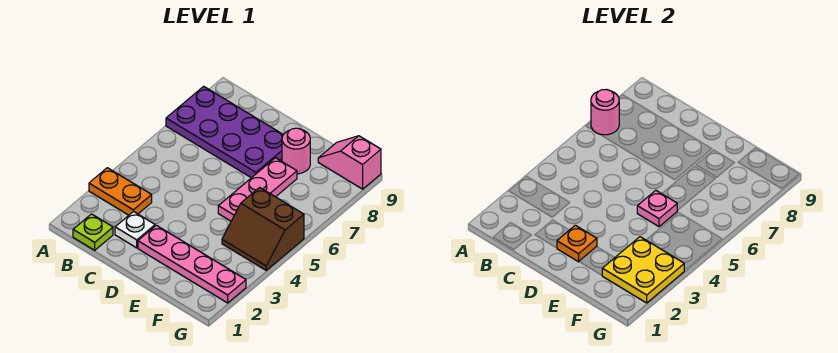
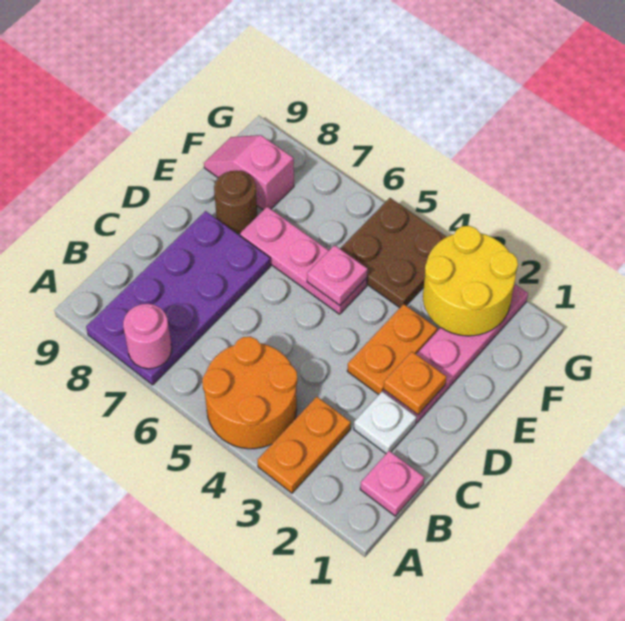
none -> orange round brick A4:B5 level 1
lime plate B1 level 1 -> pink plate B1 level 1
none -> orange plate D3:E3 level 1
pink round brick E8 level 1 -> brown round brick E8 level 1
yellow plate F2:G3 level 2 -> yellow round brick F2:G3 level 2
brown slope F4:G5 level 1 top 5 -> brown plate F4:G5 level 1
pink slope F9:G9 level 1 top G -> pink slope F8:F9 level 1 top 8

